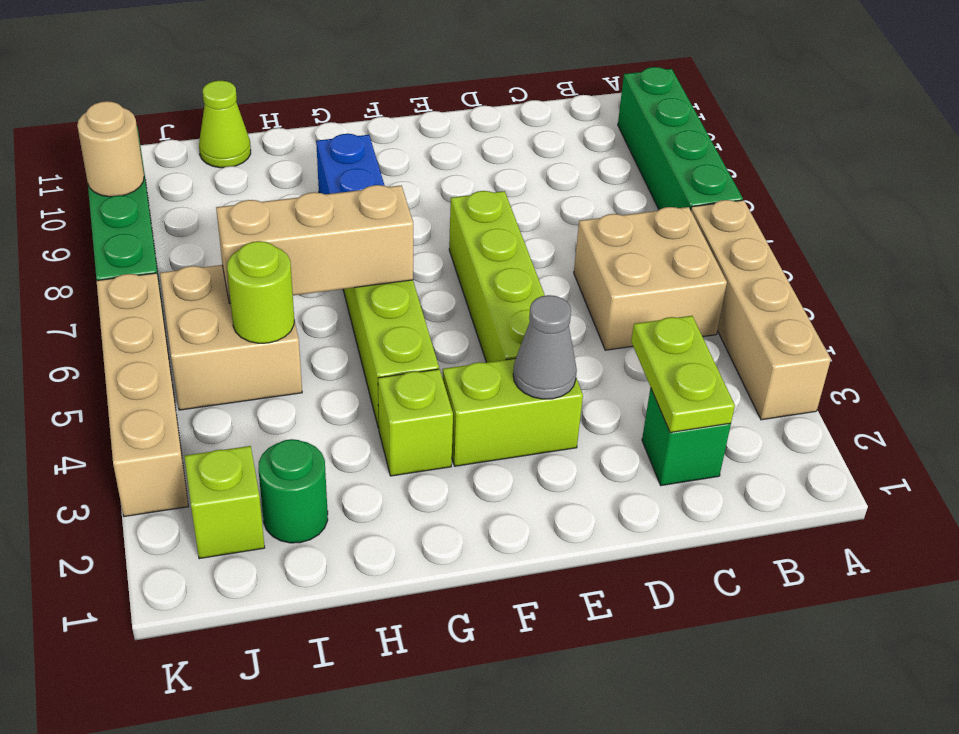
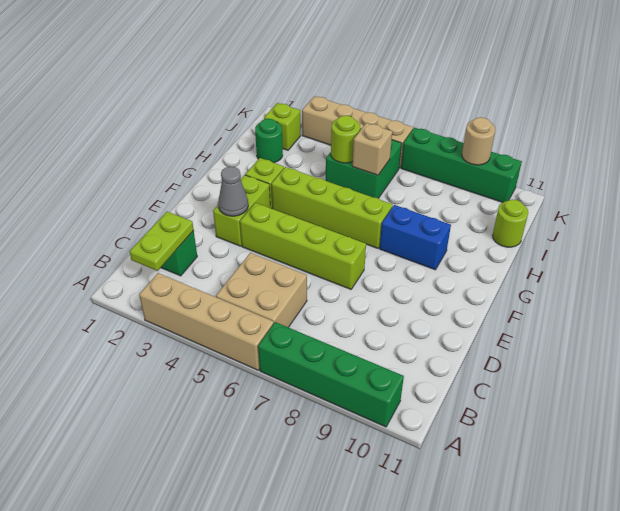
lime plate C2:C3 level 2 -> lime plate B2:C2 level 2
tan brick G6:I6 level 2 -> tan brick I6 level 2
tan brick I5:J6 level 1 -> green brick I5:J6 level 1
lime cone I11 level 1 -> lime round brick I11 level 1

